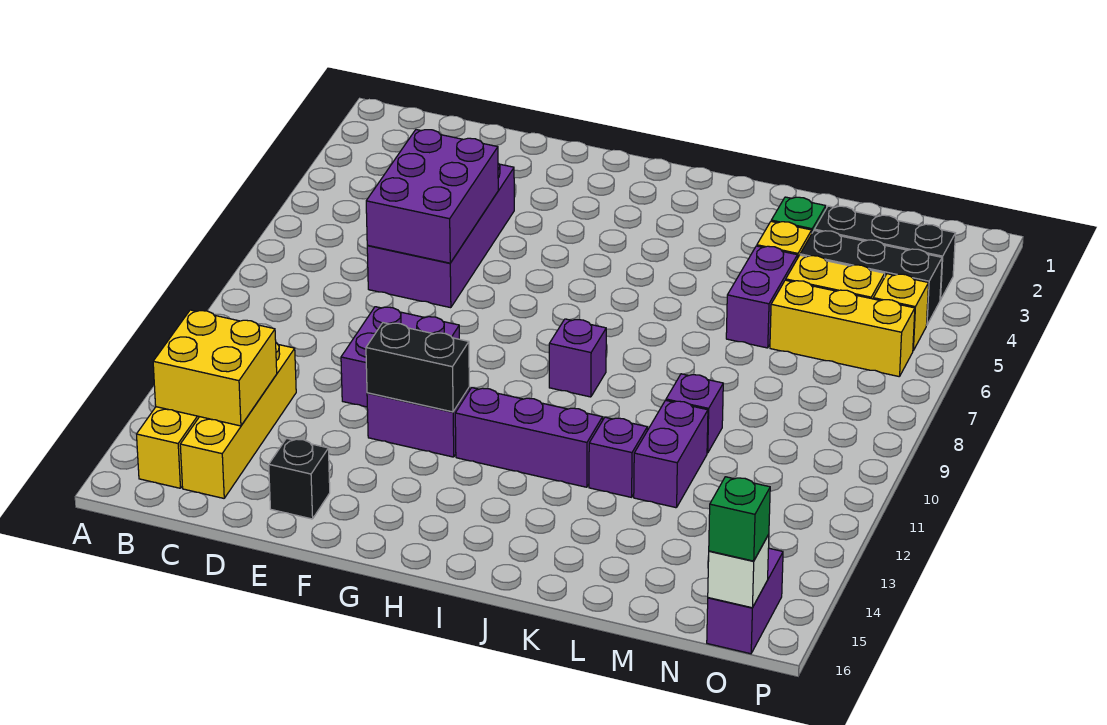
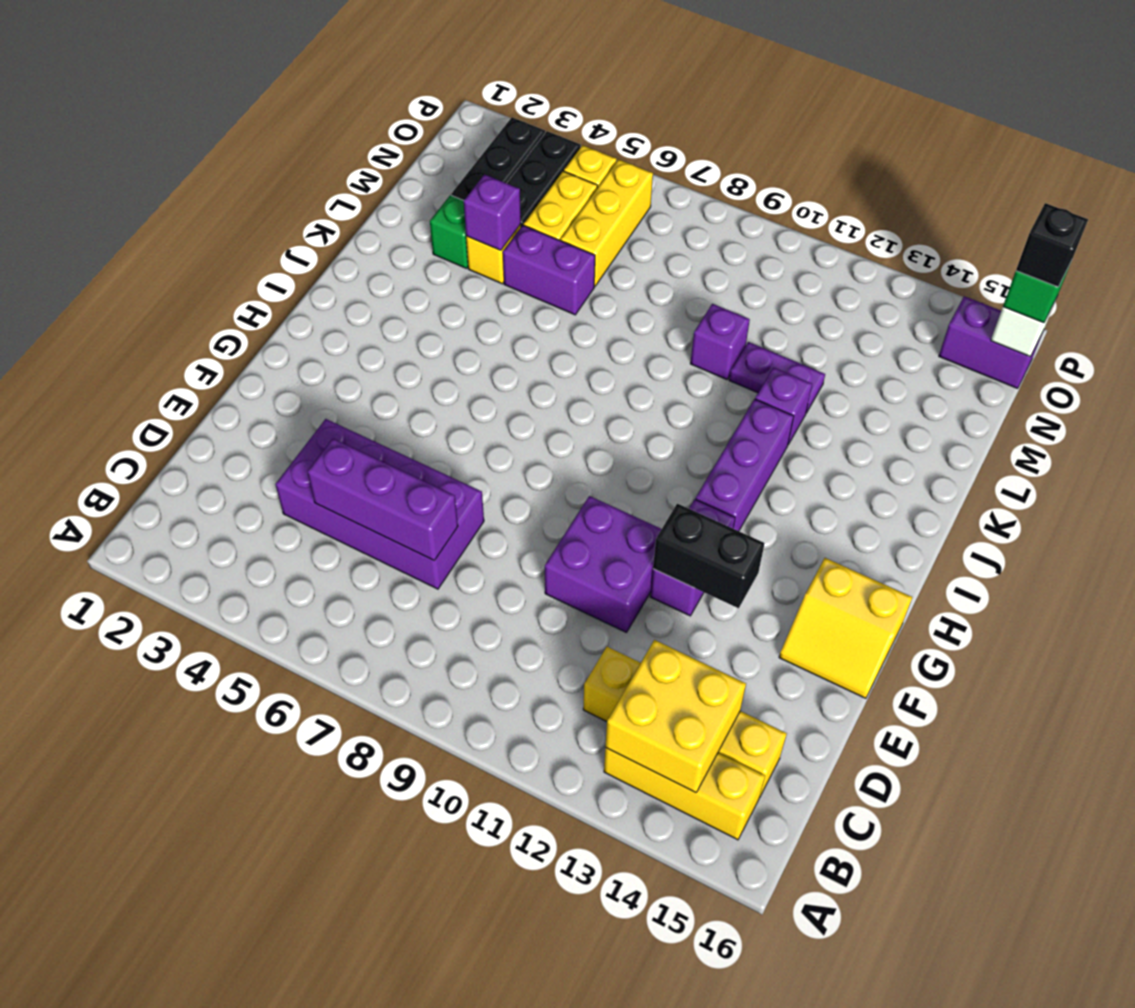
purple brick D5:E7 level 2 -> purple brick D5:D7 level 2
black brick E15 level 1 -> black brick O16 level 4
black brick F12:G12 level 2 -> black brick F12:F13 level 2
none -> yellow slope F15:G16 level 1 top G
purple brick I9 level 1 -> purple brick L4 level 2
purple brick L11:L12 level 1 -> purple plate L11:L12 level 1

